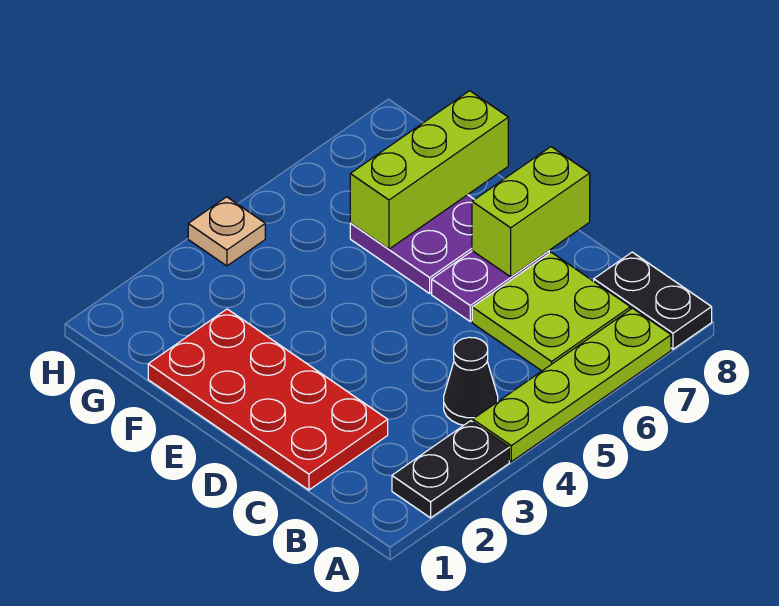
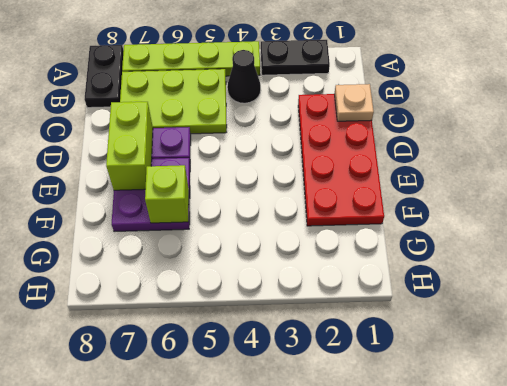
lime plate B6:C7 level 1 -> lime plate B5:C7 level 1
lime brick D7:D8 level 2 -> lime brick D7:E7 level 2
lime brick F6:F8 level 2 -> lime brick F6 level 2
tan plate H4 level 1 -> tan plate C1 level 2

